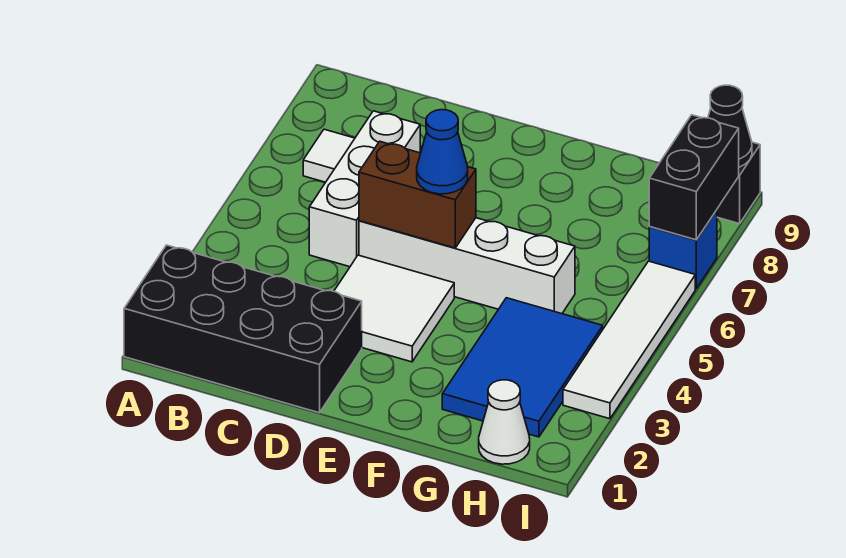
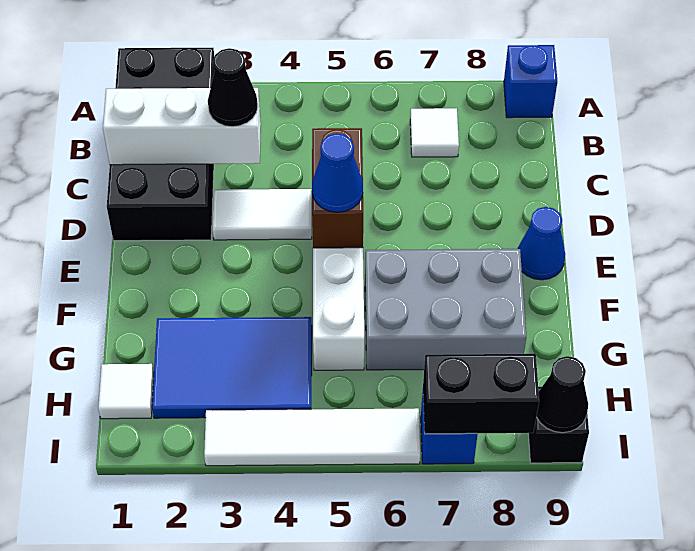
none -> blue brick A9 level 1
none -> black cone C3 level 3
white brick C5:C7 level 1 -> white brick C1:C3 level 2
white tile D3:E4 level 1 -> white tile D3:D4 level 1
none -> blue cone E9 level 1
none -> grey brick F6:G8 level 1
white cone H1 level 1 -> white tile H1 level 1

